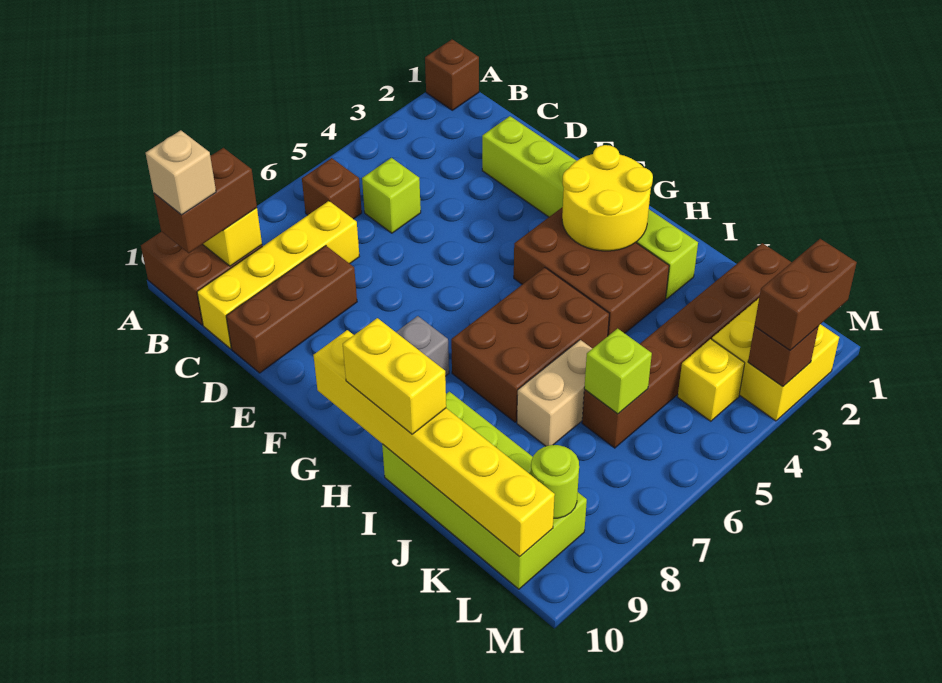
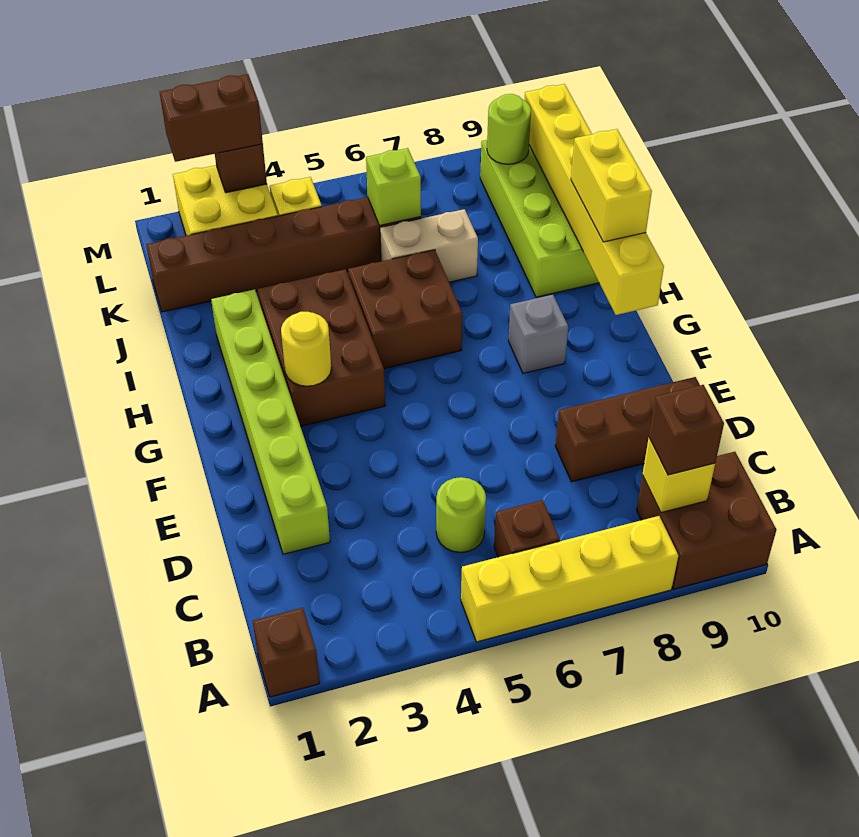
brown brick B9:B10 level 3 -> brown brick B9 level 3
tan brick B10 level 4 -> none
lime brick C5 level 1 -> lime round brick C5 level 1
yellow brick C7:C10 level 1 -> yellow brick A5:A8 level 1
yellow round brick G2:H3 level 2 -> yellow round brick G3 level 2
brown brick H5:I7 level 1 -> brown brick H5:I6 level 1

